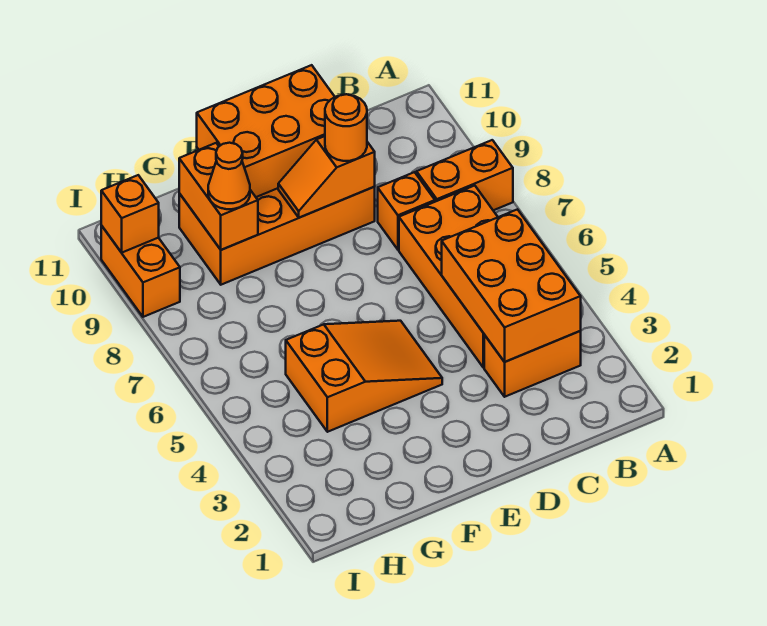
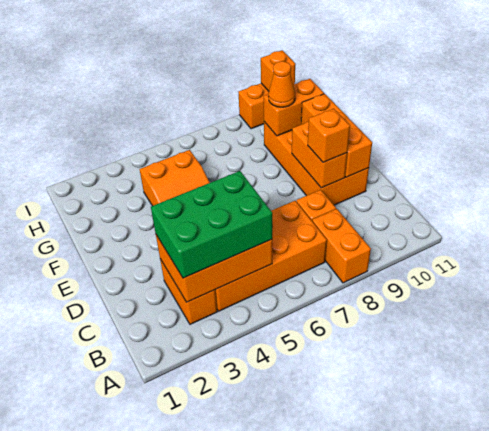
none -> green brick B3:C5 level 3
orange slope D9:E9 level 2 top D -> orange brick D9:E9 level 2
orange round brick D9 level 3 -> orange brick D9 level 3
orange brick D10:F11 level 2 -> orange brick D10:F10 level 2

